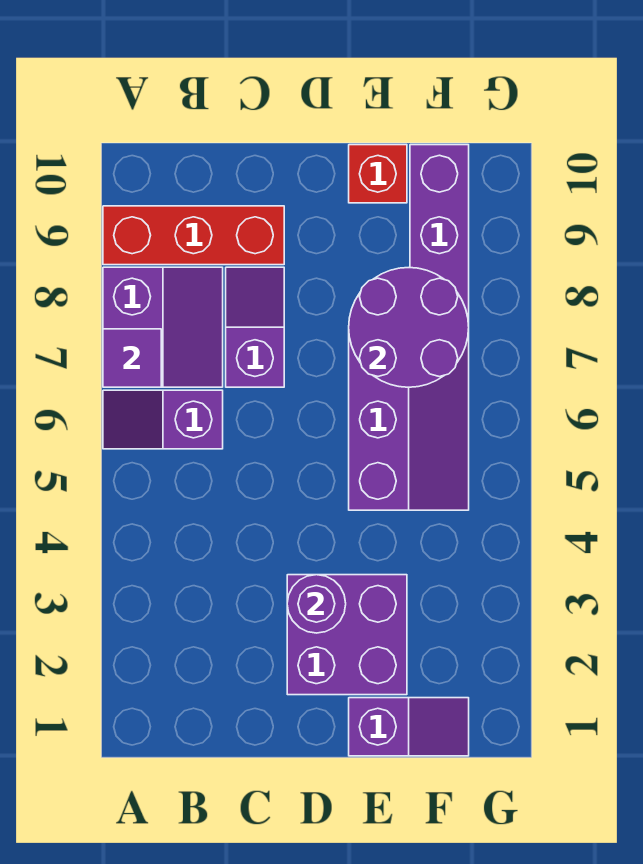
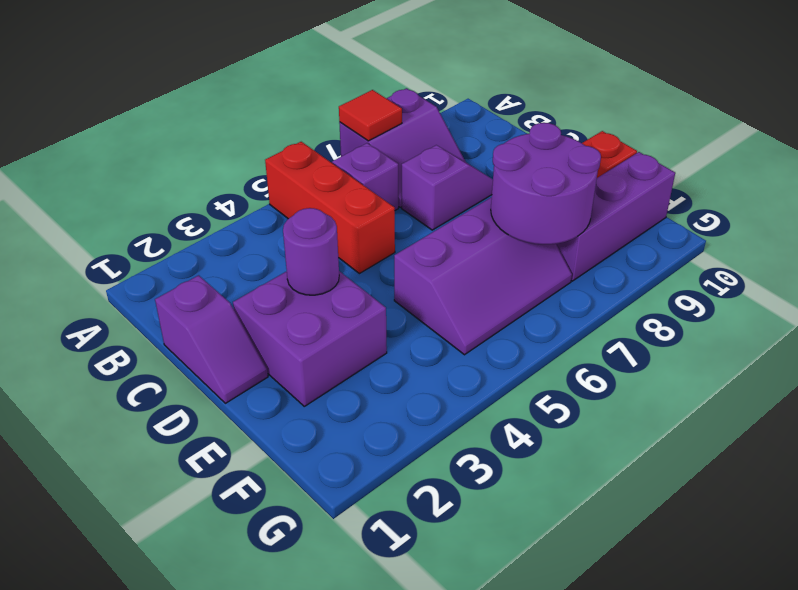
purple tile A7 level 2 -> red tile A7 level 2
red brick A9:C9 level 1 -> red brick A5:C5 level 1
purple slope E1:F1 level 1 top E -> purple slope C1:D1 level 1 top C

